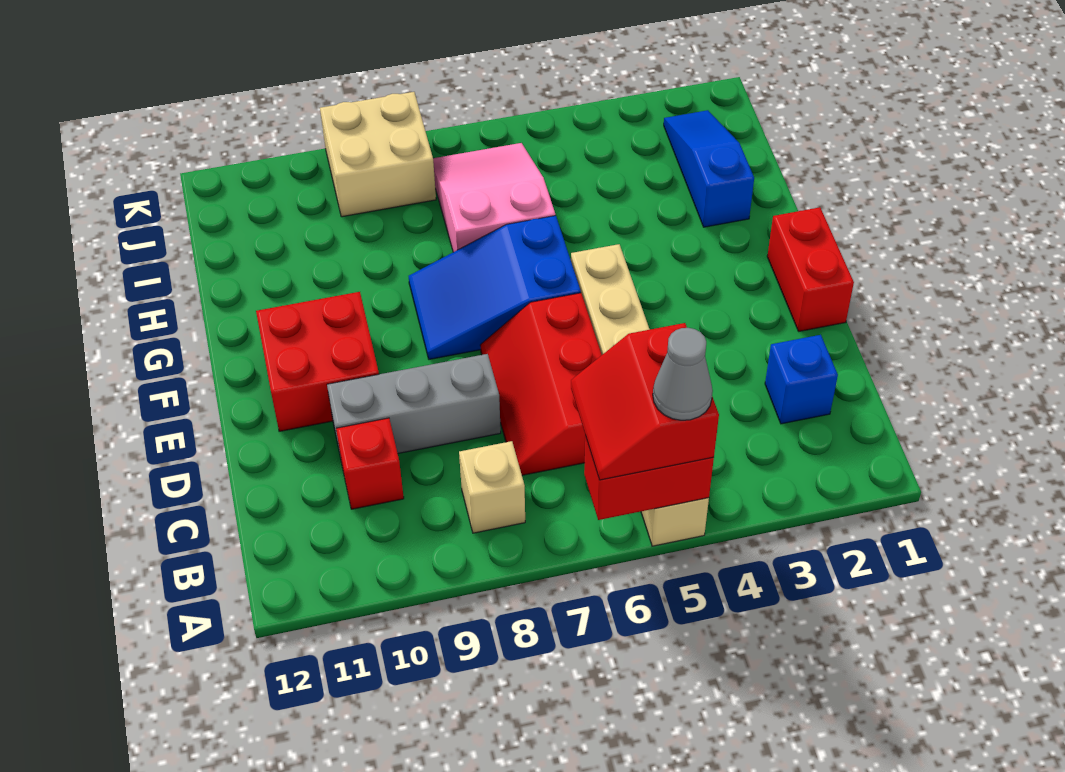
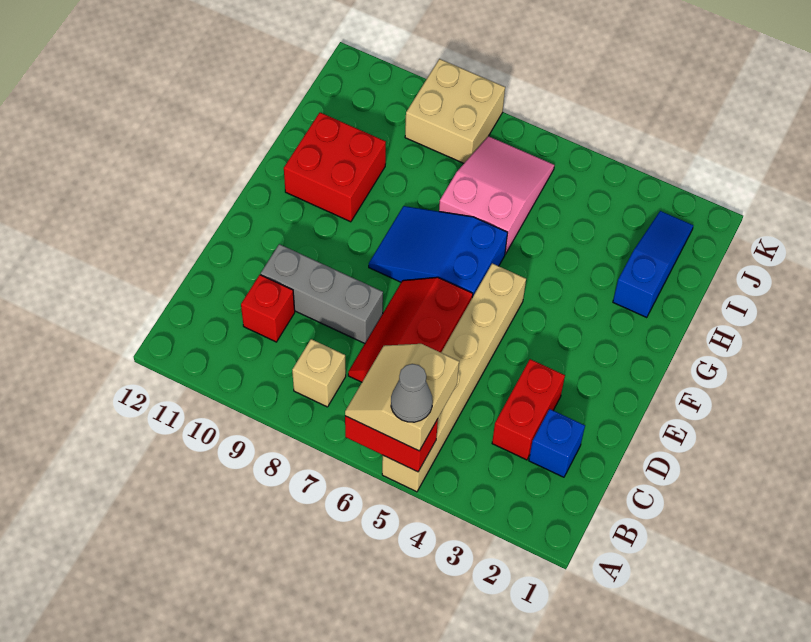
red slope A5:B6 level 3 top 5 -> tan slope A5:B6 level 3 top 5
red brick E1:F1 level 1 -> red brick C3:D3 level 1
red brick E10:F11 level 1 -> red brick G10:H11 level 1

